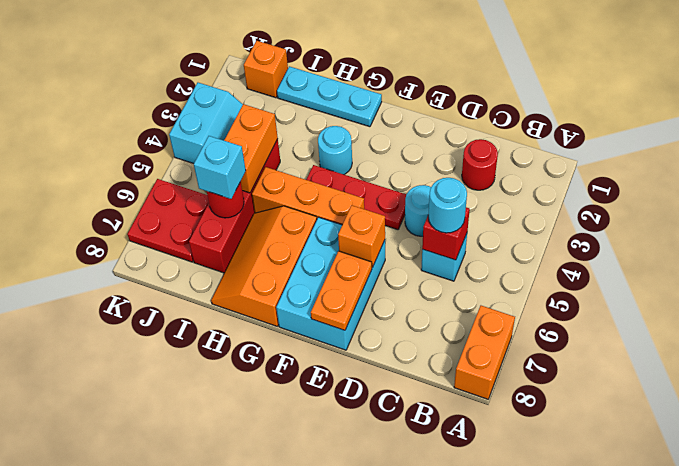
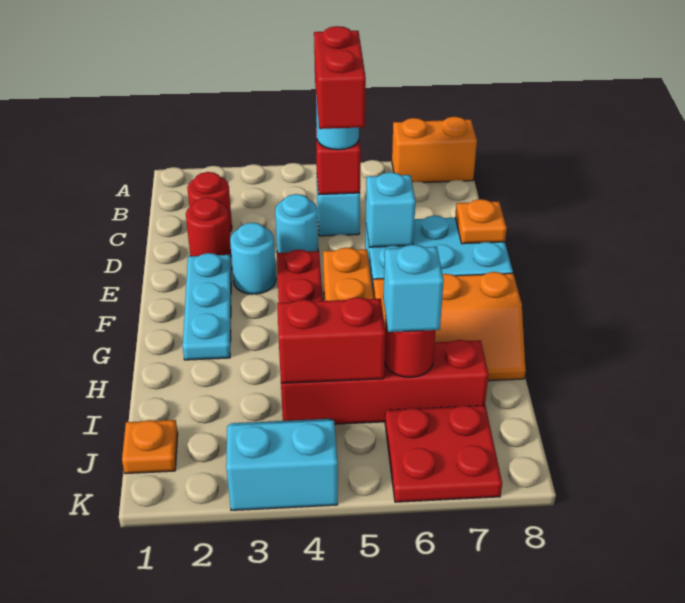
none -> red brick C5:D5 level 4
none -> red round brick D2 level 1
orange brick E6 level 2 -> cyan brick E6 level 2
orange plate E7:E8 level 2 -> orange plate E8 level 2
cyan plate G1:I1 level 1 -> cyan plate E2:G2 level 1
cyan round brick G3 level 1 -> cyan round brick E3 level 1
orange brick I4:I5 level 2 -> red brick I4:I5 level 2
orange brick J1 level 1 -> orange plate J1 level 1

